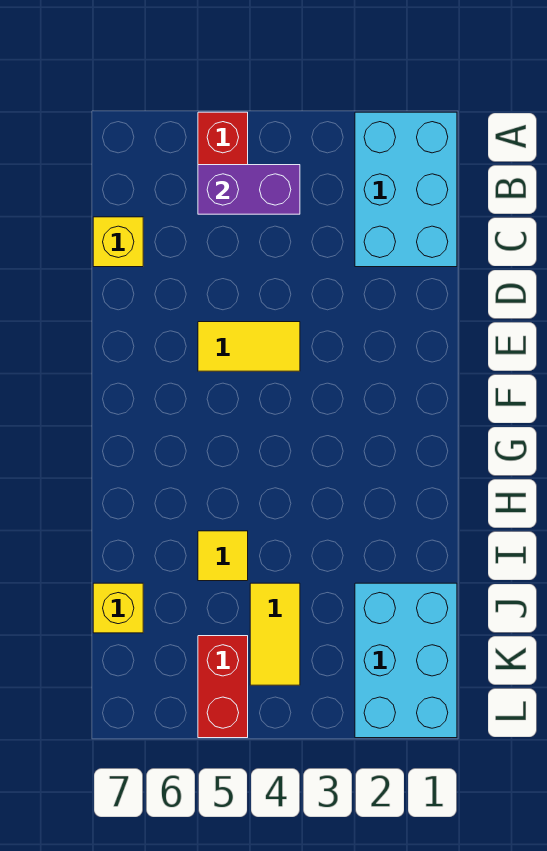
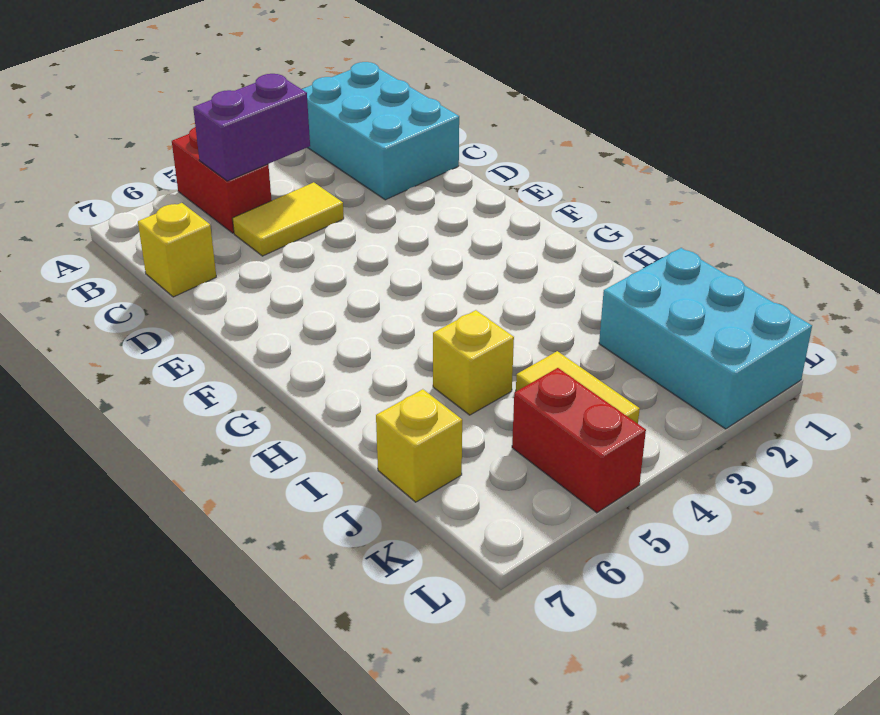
yellow tile E4:E5 level 1 -> yellow tile C4:C5 level 1
yellow tile I5 level 1 -> yellow brick I5 level 1

